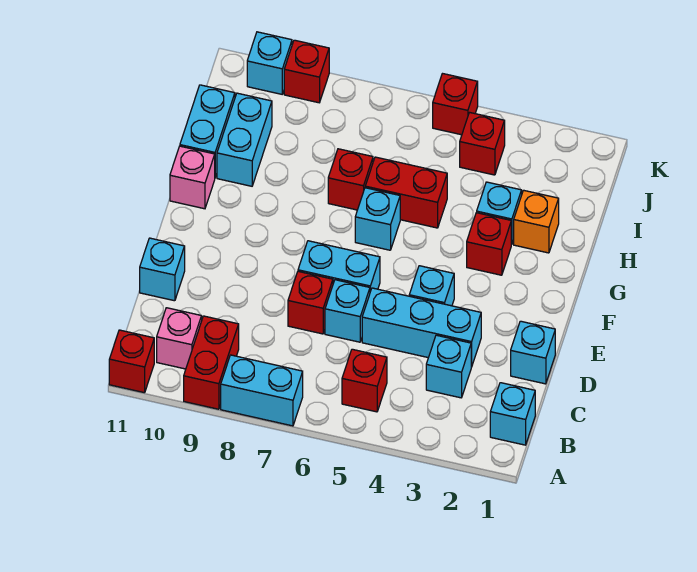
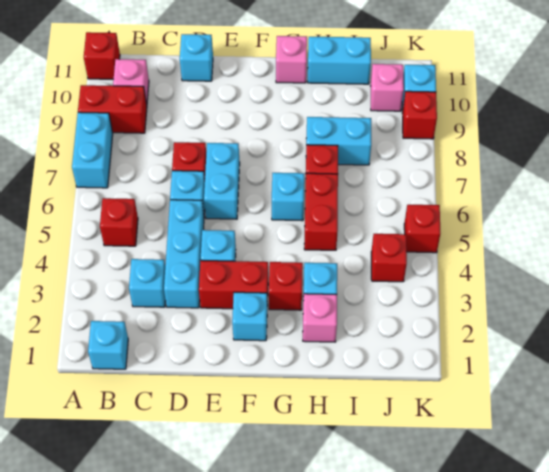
cyan brick D1 level 1 -> cyan brick F2 level 1
none -> red brick E3:F3 level 1
orange brick H2 level 1 -> pink brick H2 level 1
cyan brick H10:I10 level 1 -> cyan brick H8:I8 level 1
none -> pink brick J10 level 1

